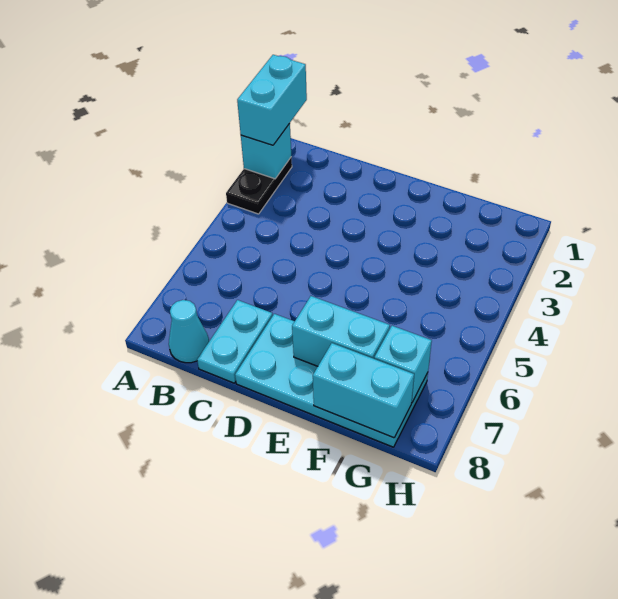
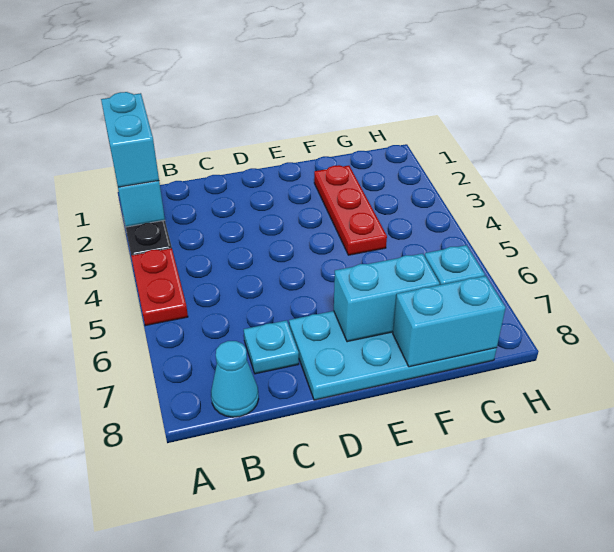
none -> red plate A4:A5 level 1
cyan plate C7:C8 level 1 -> cyan plate C7 level 1
none -> red plate F2:F4 level 1

